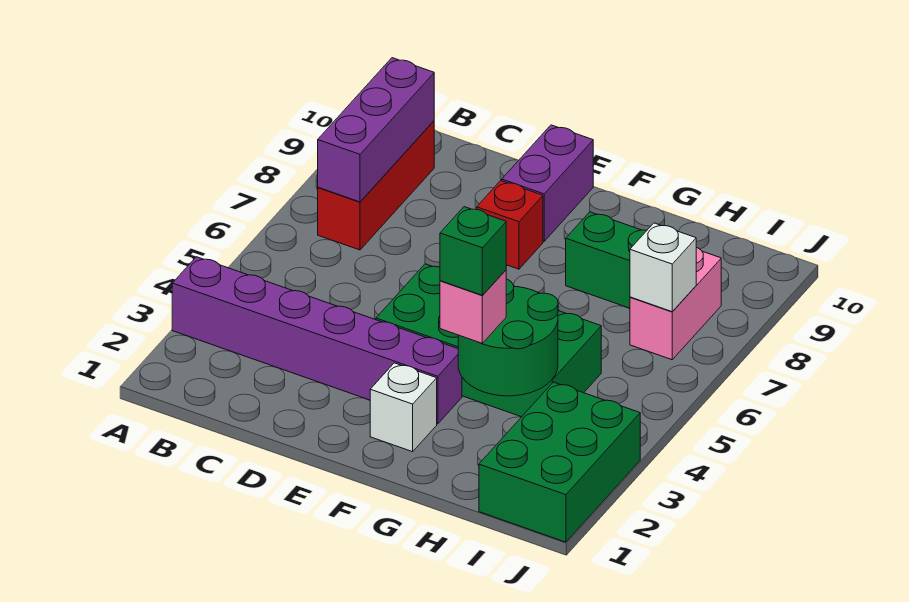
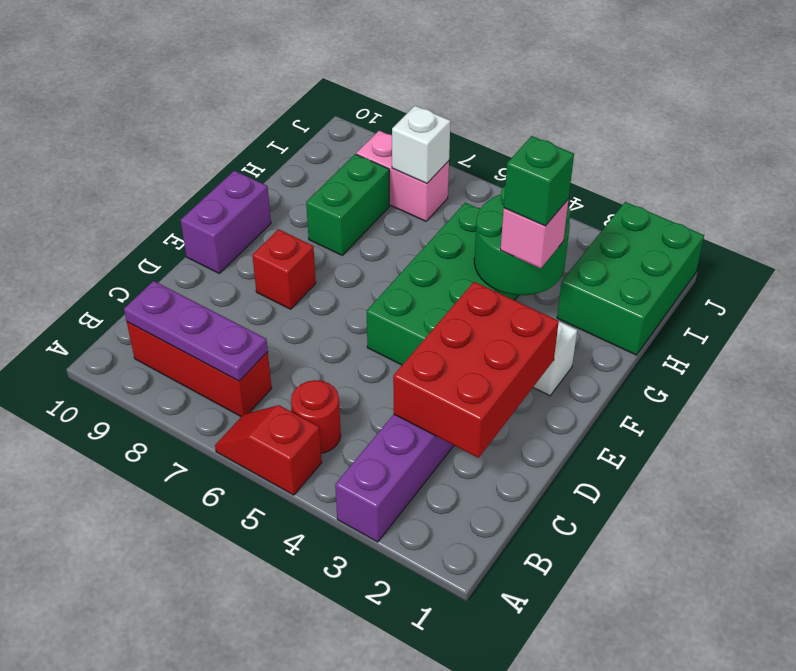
none -> red slope A5:A6 level 1 top 5
none -> red round brick B5 level 1
purple brick B7:B9 level 2 -> purple plate B7:B9 level 2
none -> red brick C2:E3 level 2
purple brick E9:E10 level 1 -> purple brick E10:F10 level 1
green brick I1:J3 level 1 -> green brick H1:J2 level 1

